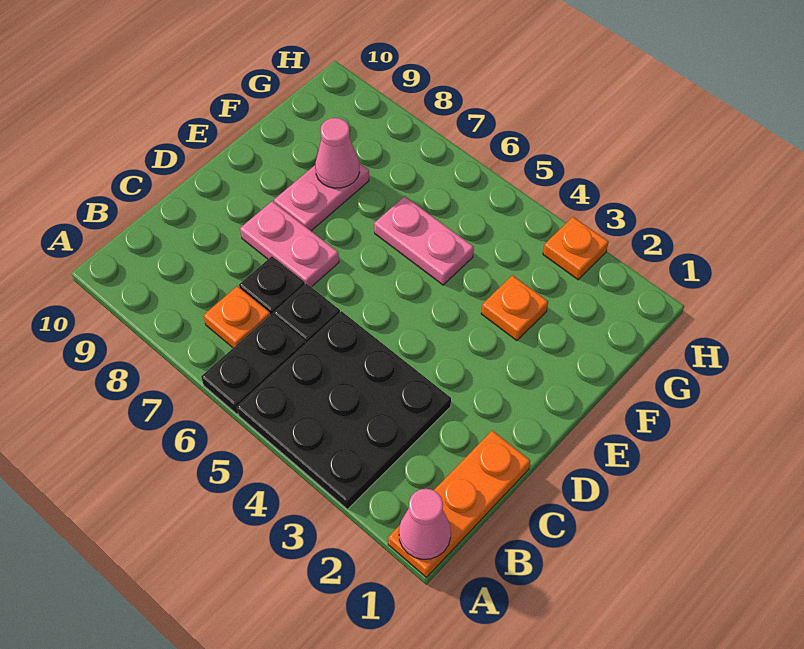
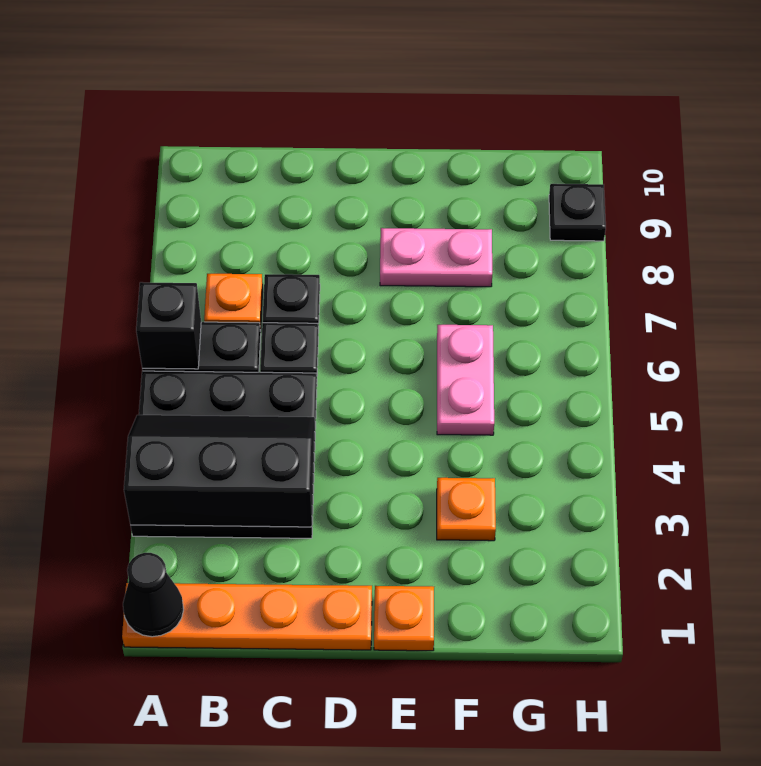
orange plate A1:C1 level 1 -> orange plate A1:D1 level 1
pink cone A1 level 2 -> black cone A1 level 2
none -> black slope A3:C4 level 2 top 3
none -> black brick A6 level 2
pink plate D7:D8 level 1 -> none
pink cone F8 level 2 -> none
orange plate H3 level 1 -> orange plate E1 level 1
none -> black plate H9 level 1

